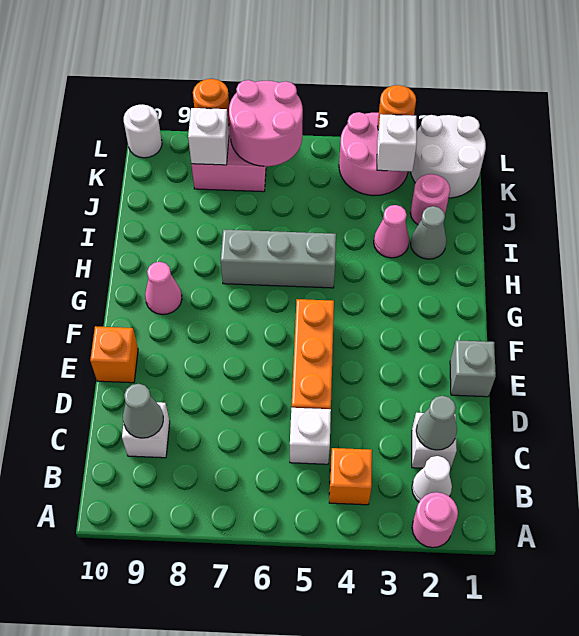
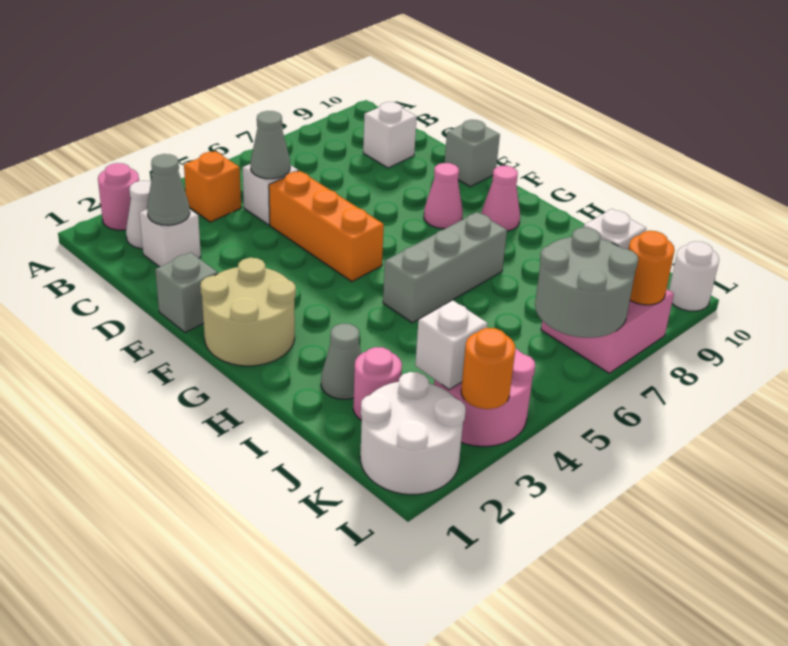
grey cone C9 level 2 -> grey cone C5 level 2
orange brick E10 level 1 -> grey brick E10 level 1
none -> tan round brick F1:G2 level 1
pink cone I3 level 1 -> pink cone F8 level 1
pink round brick K6:L7 level 2 -> grey round brick K6:L7 level 2

